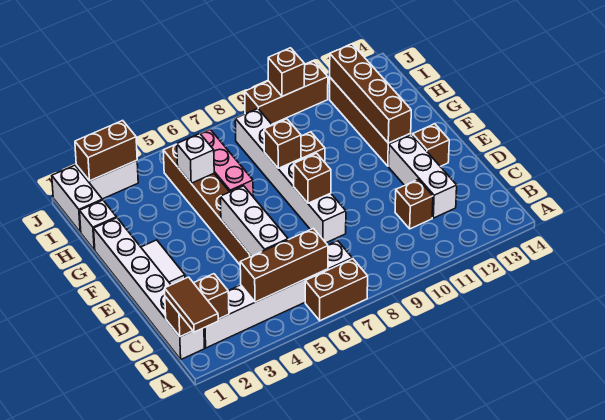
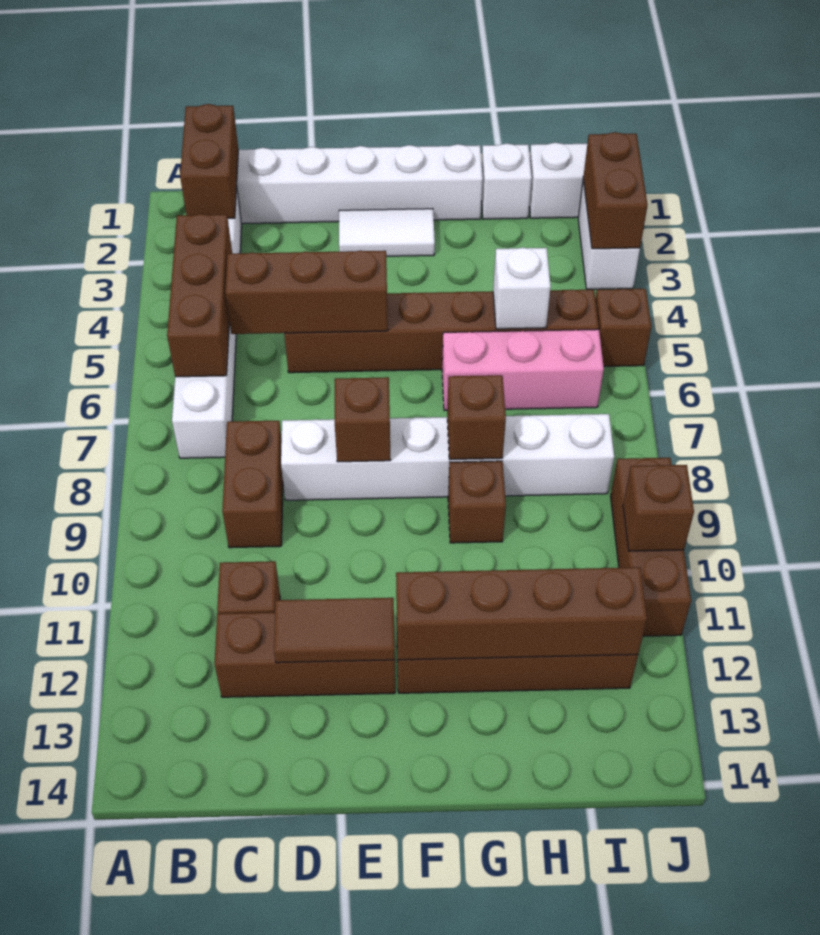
brown tile A1:B1 level 3 -> brown tile D12:E12 level 2
brown brick A6:A7 level 1 -> brown brick C8:C9 level 1
white brick C5:E5 level 2 -> brown brick C5:E5 level 2
white brick C12:E12 level 1 -> brown brick C12:E12 level 1
brown brick E13 level 1 -> brown brick J5 level 1

